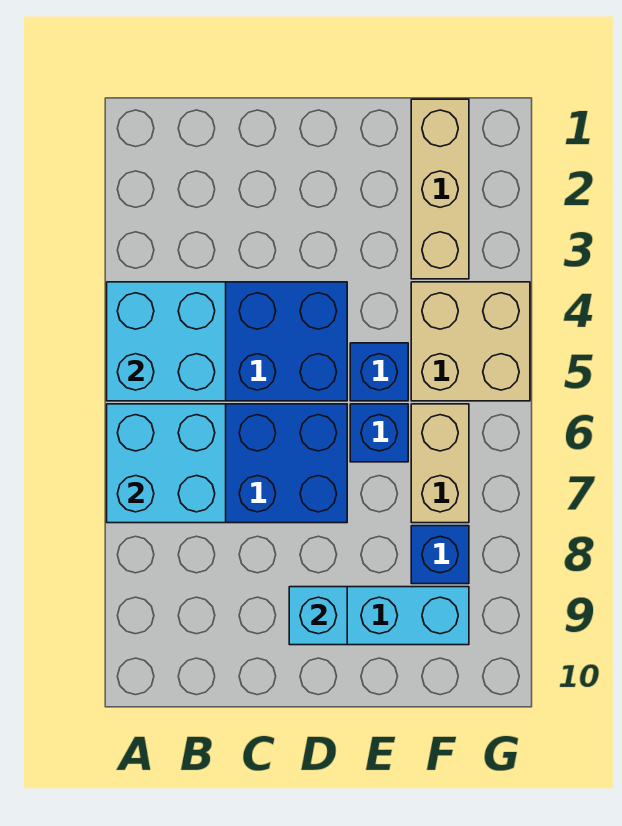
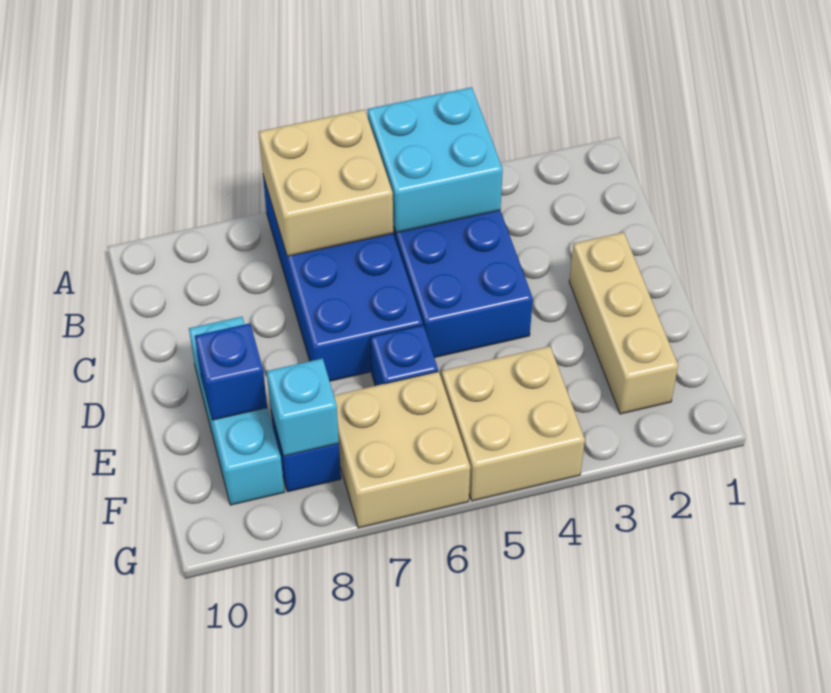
cyan brick A6:B7 level 2 -> tan brick A6:B7 level 2
cyan brick D9 level 2 -> cyan brick F8 level 2
blue brick E5 level 1 -> blue brick E9 level 2
tan brick F1:F3 level 1 -> tan brick D2:F2 level 1
tan brick F6:F7 level 1 -> tan brick F6:G7 level 1

